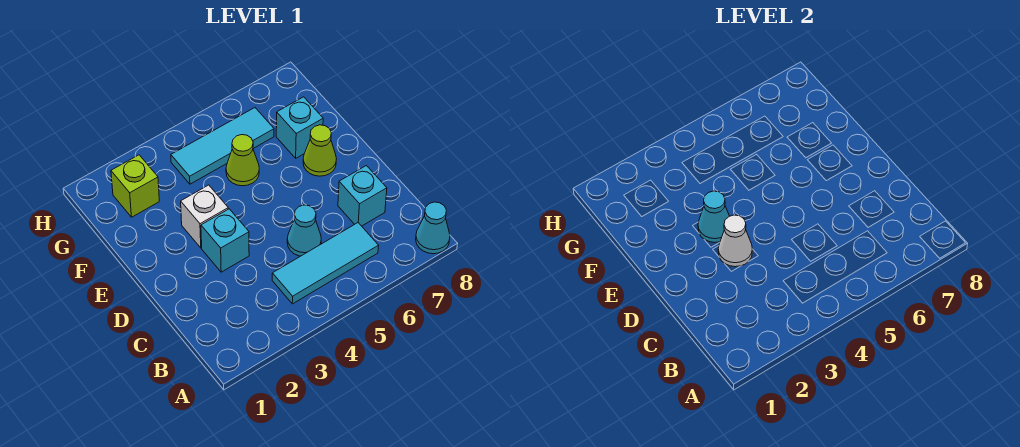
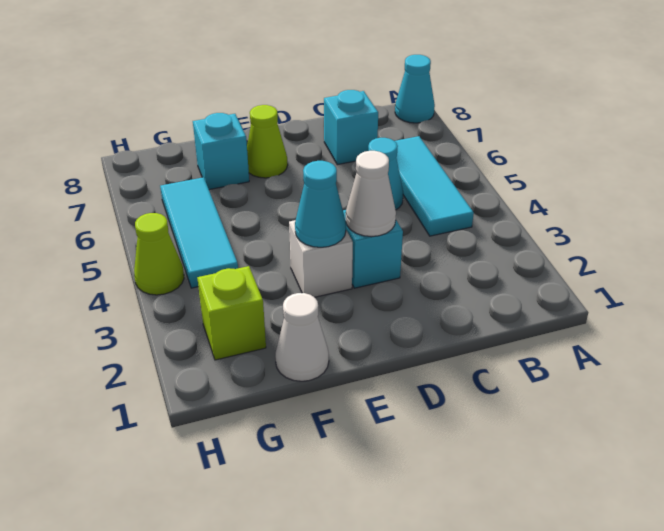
none -> white cone F1 level 1
lime cone F5 level 1 -> lime cone H4 level 1

